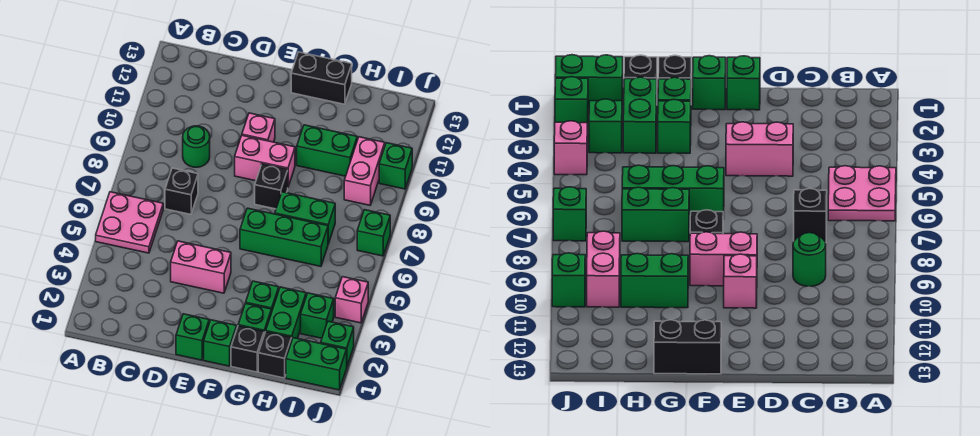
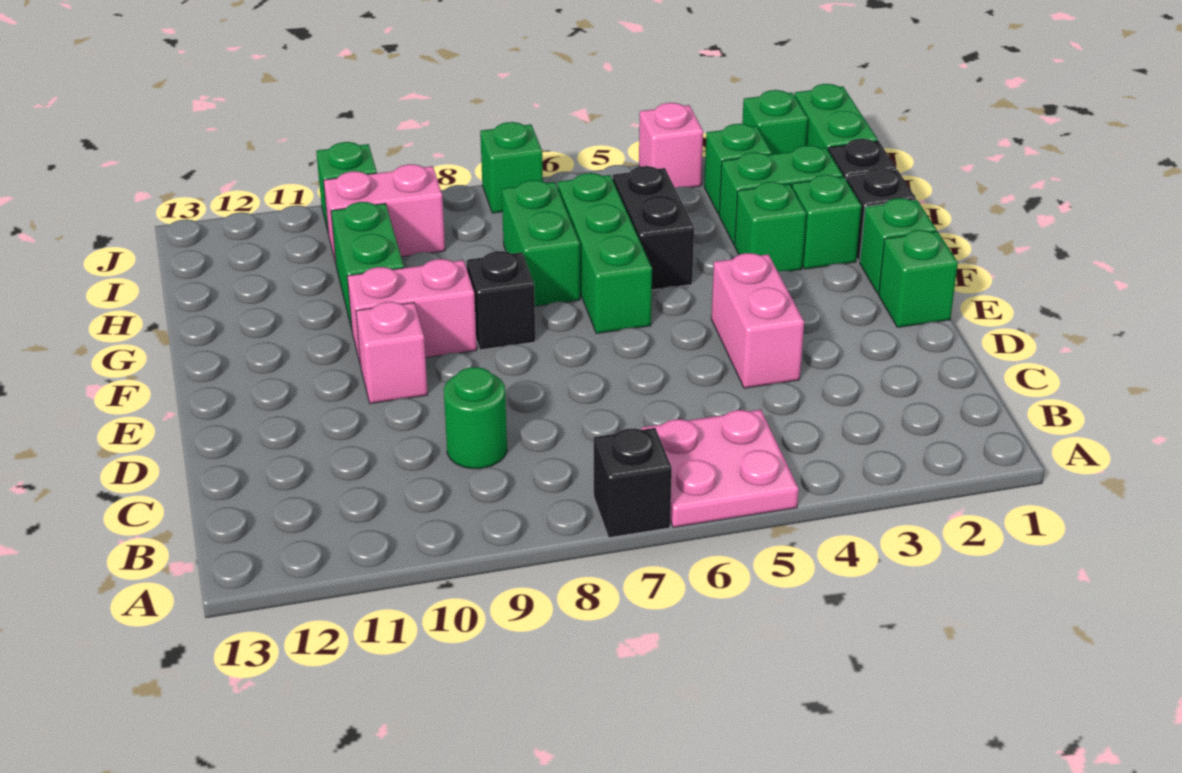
black brick C7 level 1 -> black brick A7 level 1
pink brick E9:F9 level 1 -> pink brick F9:F10 level 1
black brick F13:G13 level 1 -> black brick G5:H5 level 1

